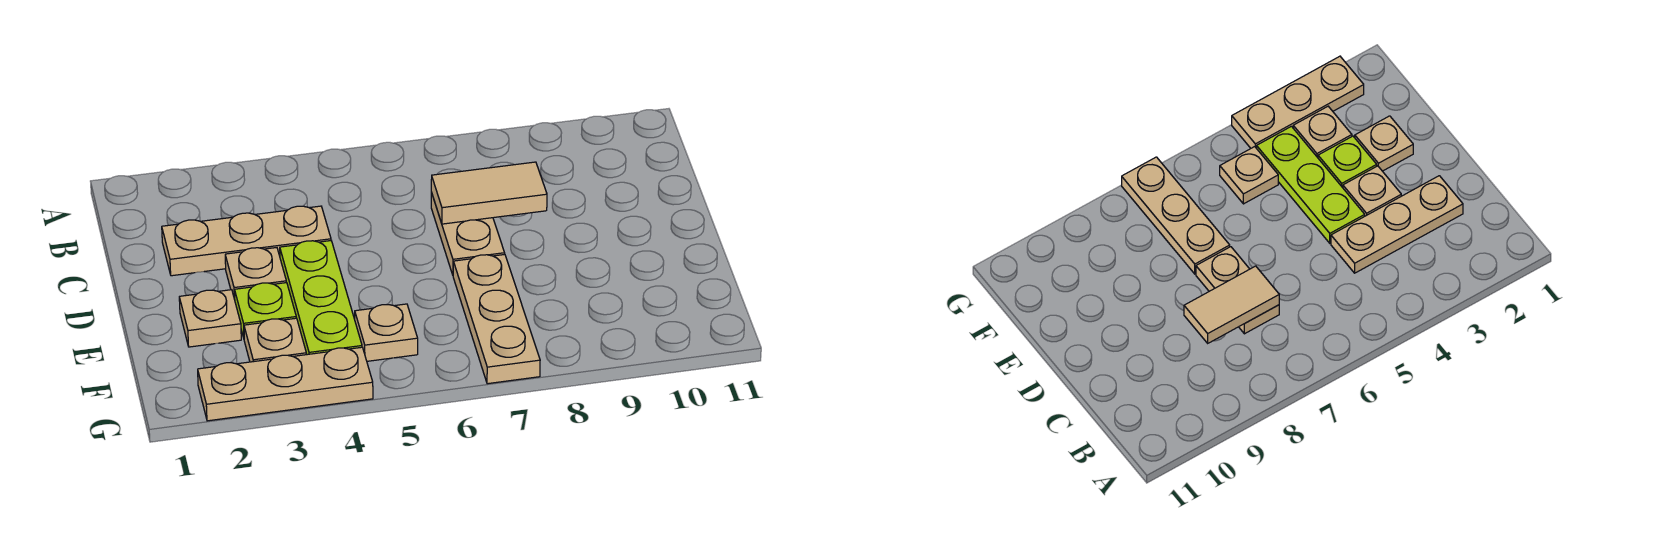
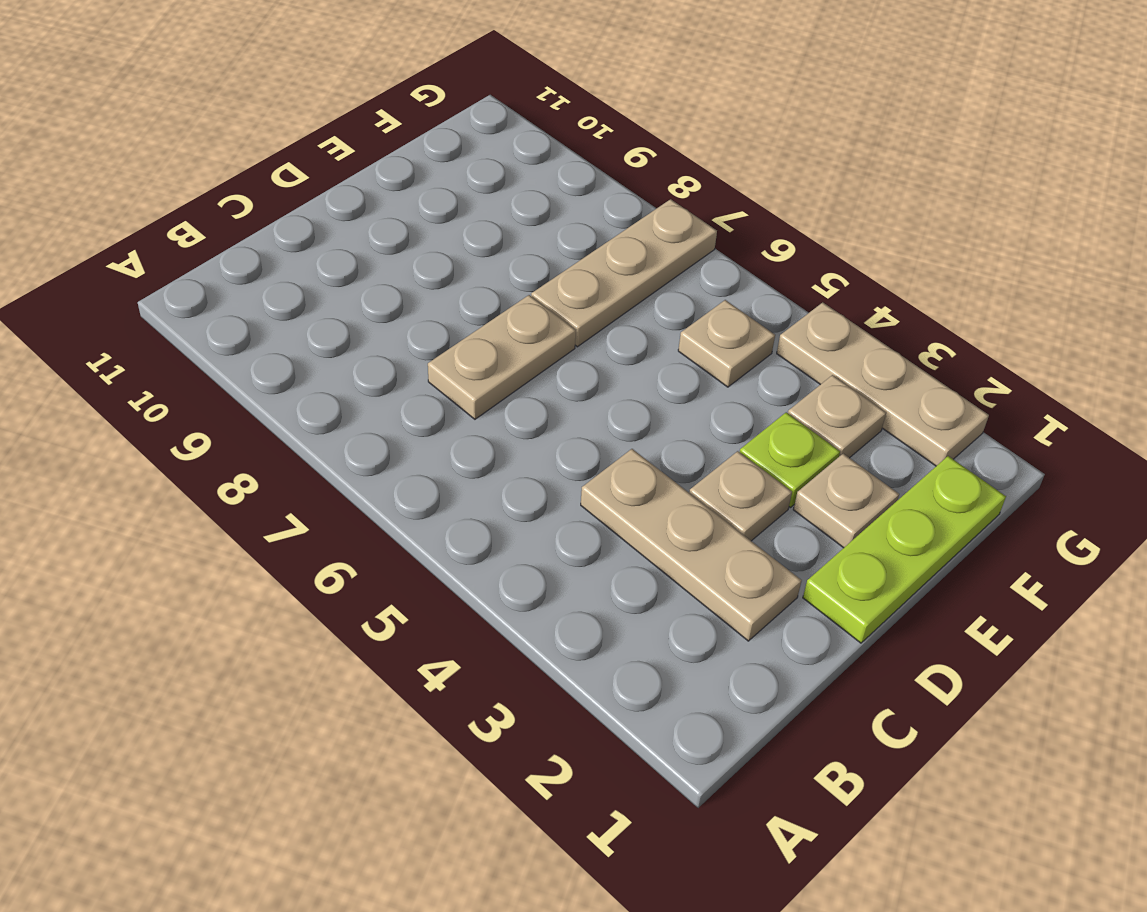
tan tile C7:C8 level 2 -> none
lime plate D4:F4 level 1 -> lime plate D1:F1 level 1

